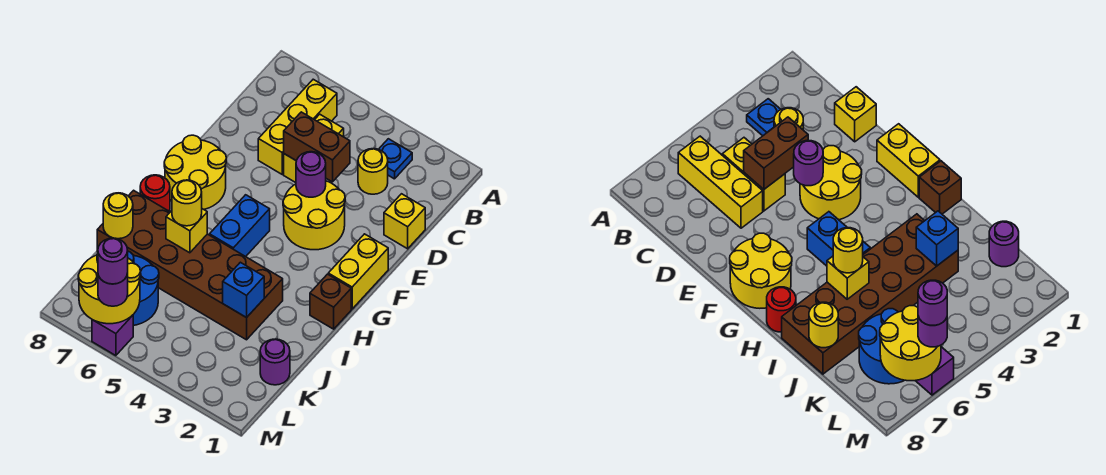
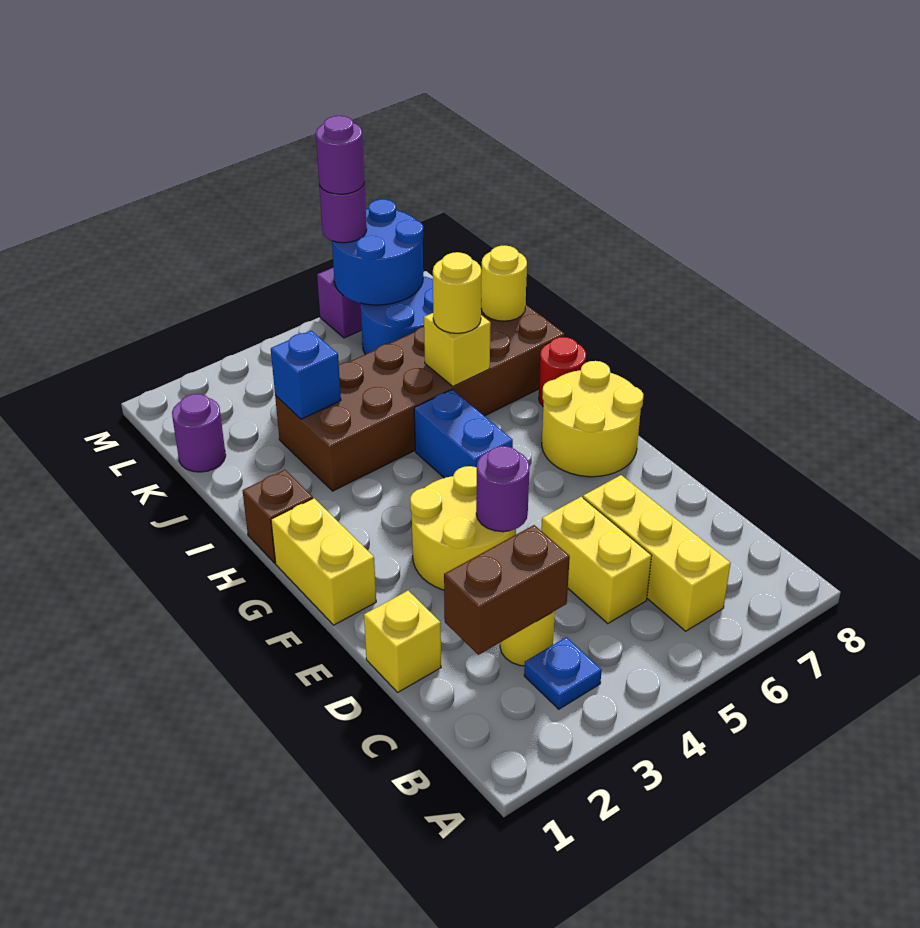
brown brick D4:D5 level 2 -> brown brick C2:C3 level 2
yellow round brick L6:M7 level 2 -> blue round brick L6:M7 level 2

